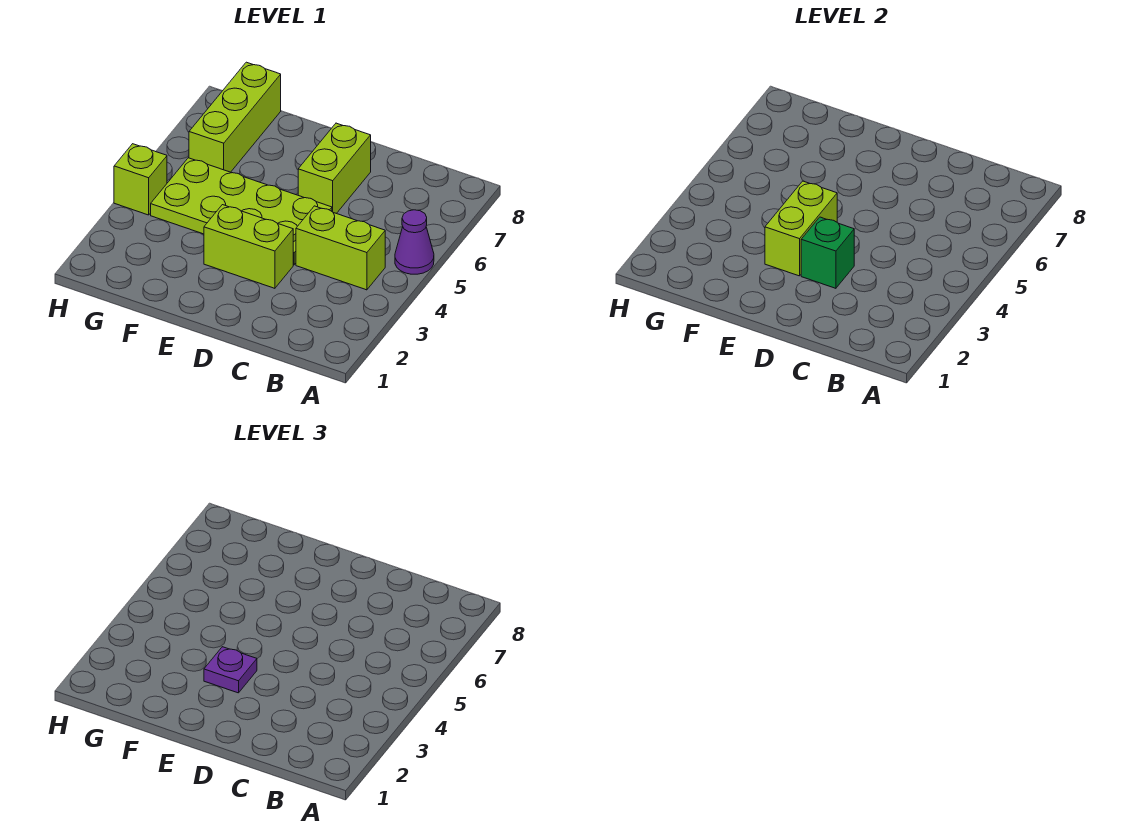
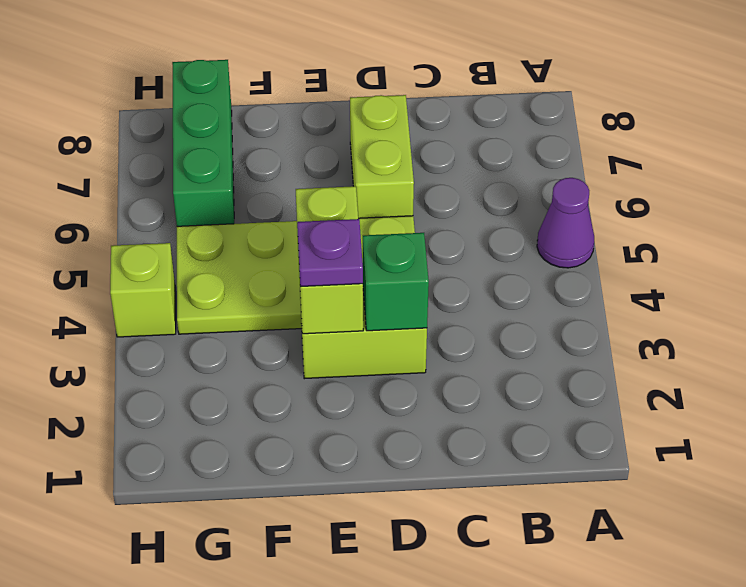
lime brick B4:C4 level 1 -> none
lime brick G6:G8 level 1 -> green brick G6:G8 level 1

